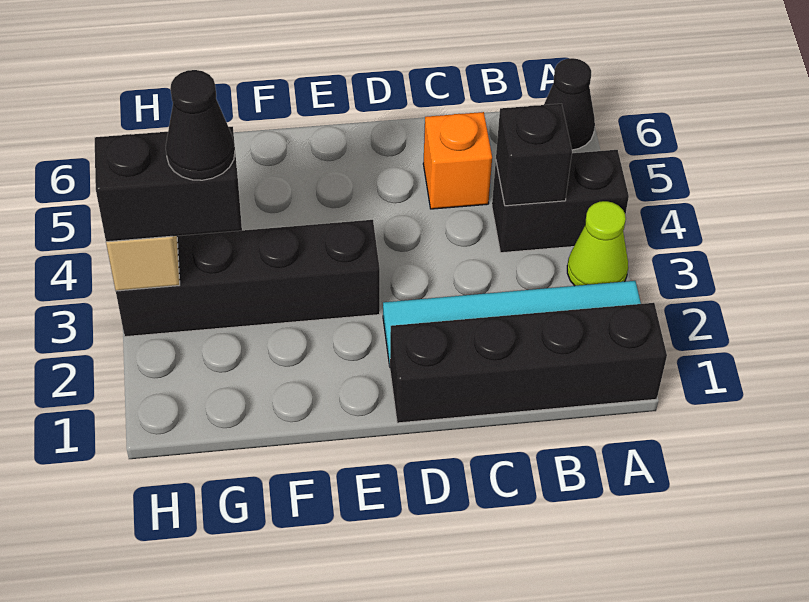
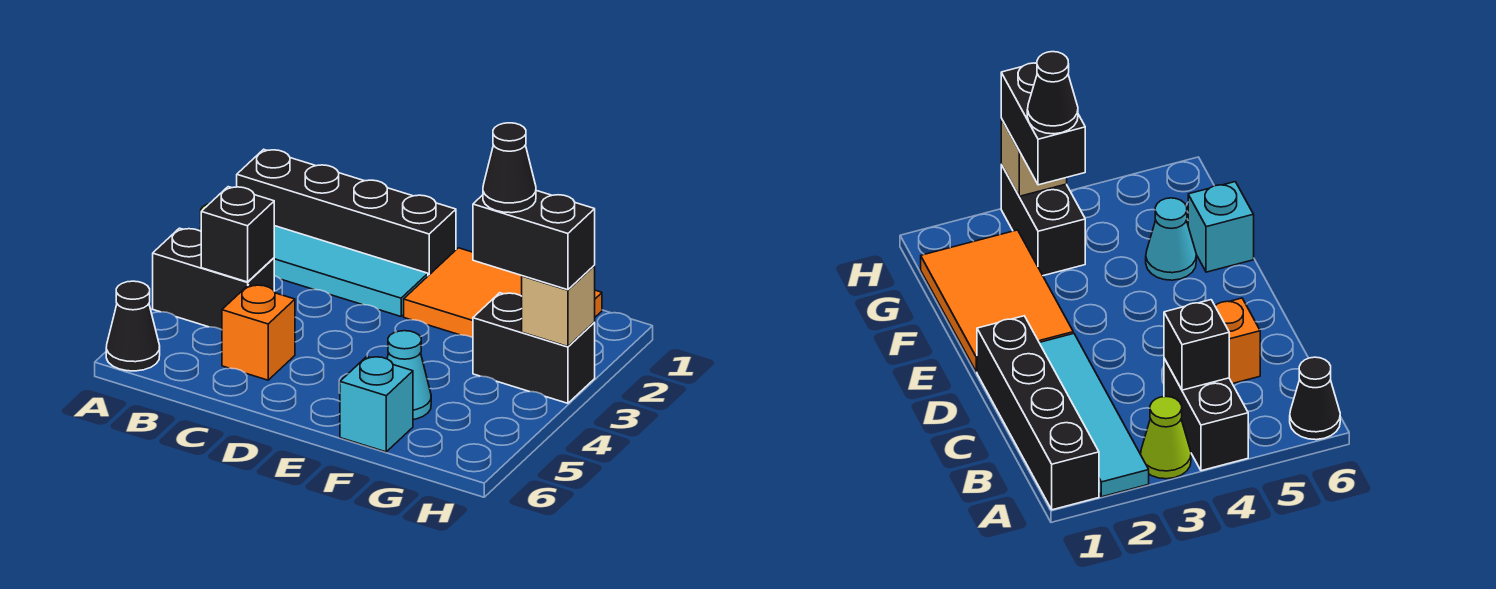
none -> orange tile E1:G2 level 1
black brick E3:H3 level 1 -> black brick G3:H3 level 1
none -> cyan cone F5 level 1
none -> cyan brick F6 level 1

